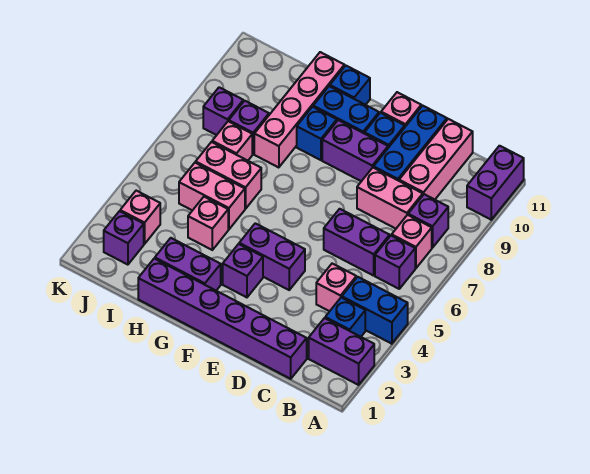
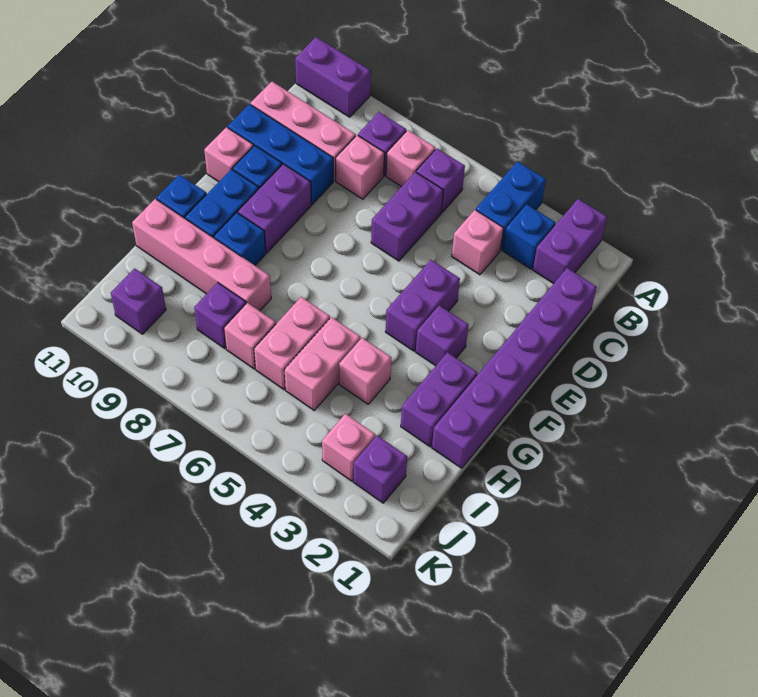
pink brick C8:D8 level 1 -> pink brick C8 level 1
purple brick J8 level 1 -> purple brick J10 level 1

